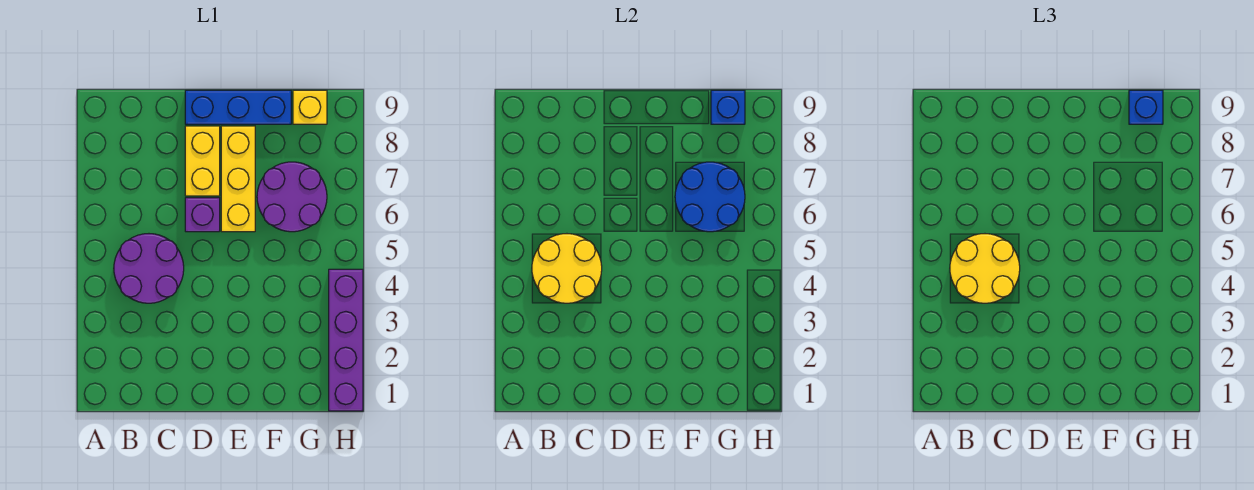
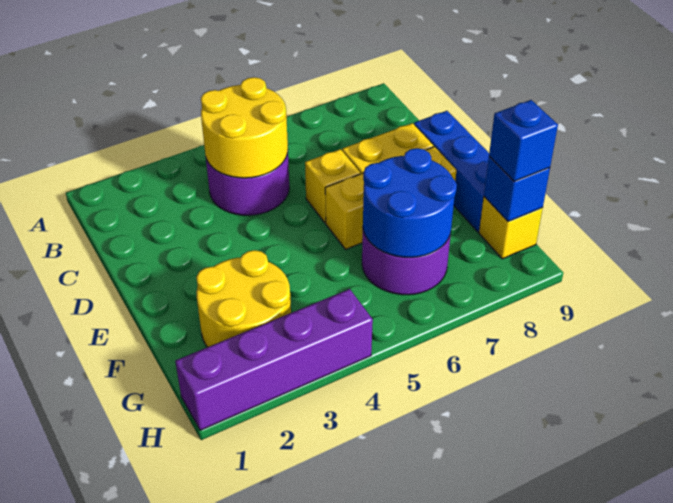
yellow round brick B4:C5 level 3 -> yellow round brick F2:G3 level 1
purple brick D6 level 1 -> yellow brick D6 level 1

